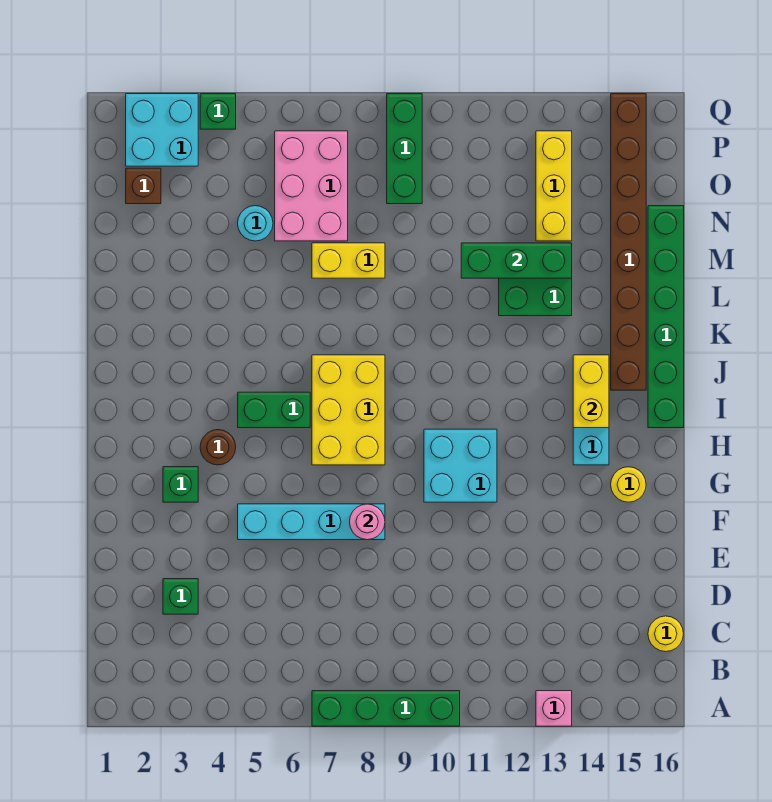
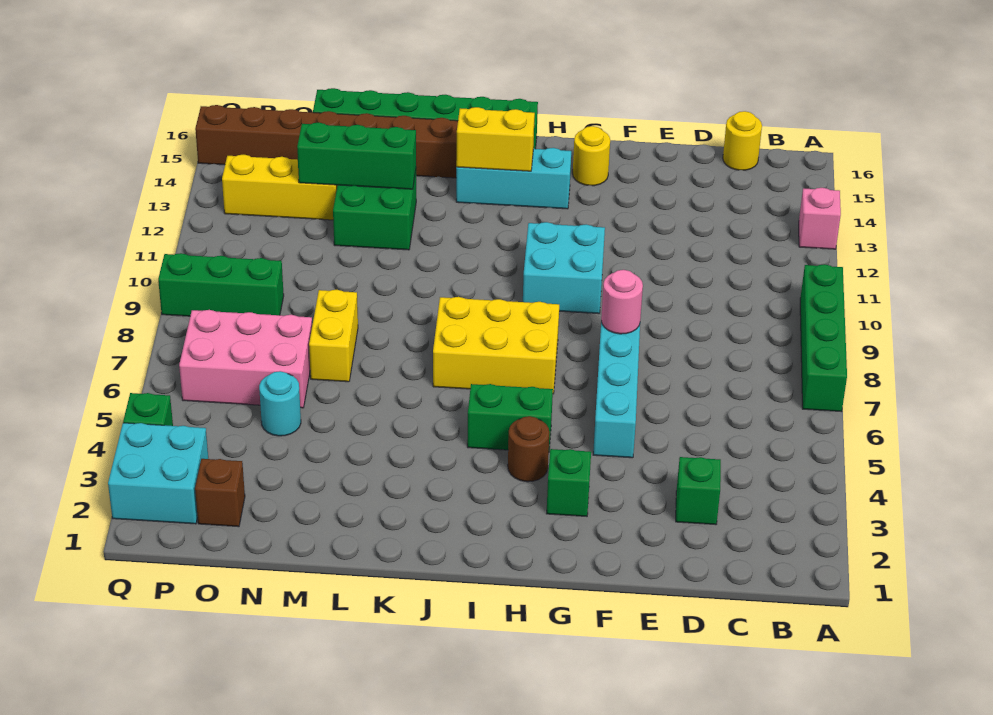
green brick I5:I6 level 1 -> green brick H5:I5 level 1
green brick M11:M13 level 2 -> green brick L13:N13 level 2

